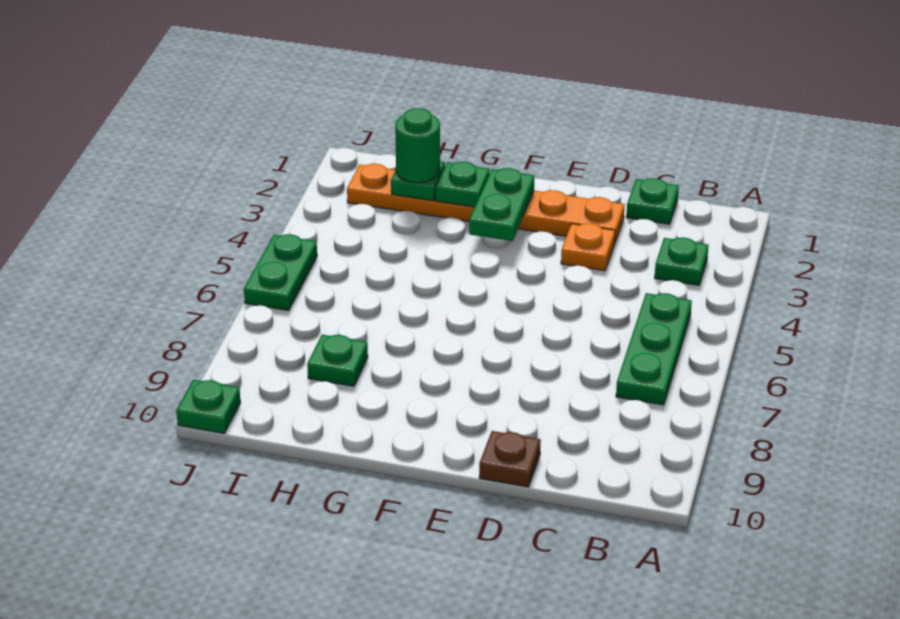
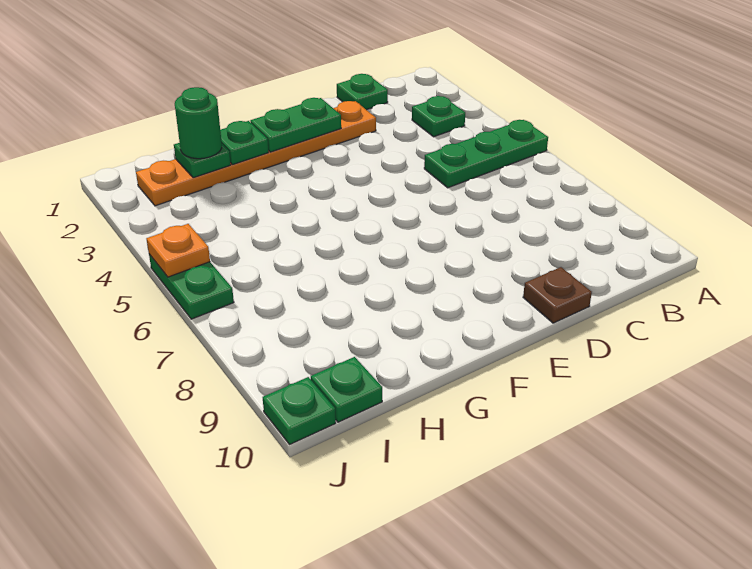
green plate B5:B7 level 1 -> green plate A5:C5 level 1
orange plate D3 level 1 -> orange plate J5 level 2
green plate F2:F3 level 2 -> green plate E2:F2 level 2
green plate H8 level 1 -> green plate I10 level 1

